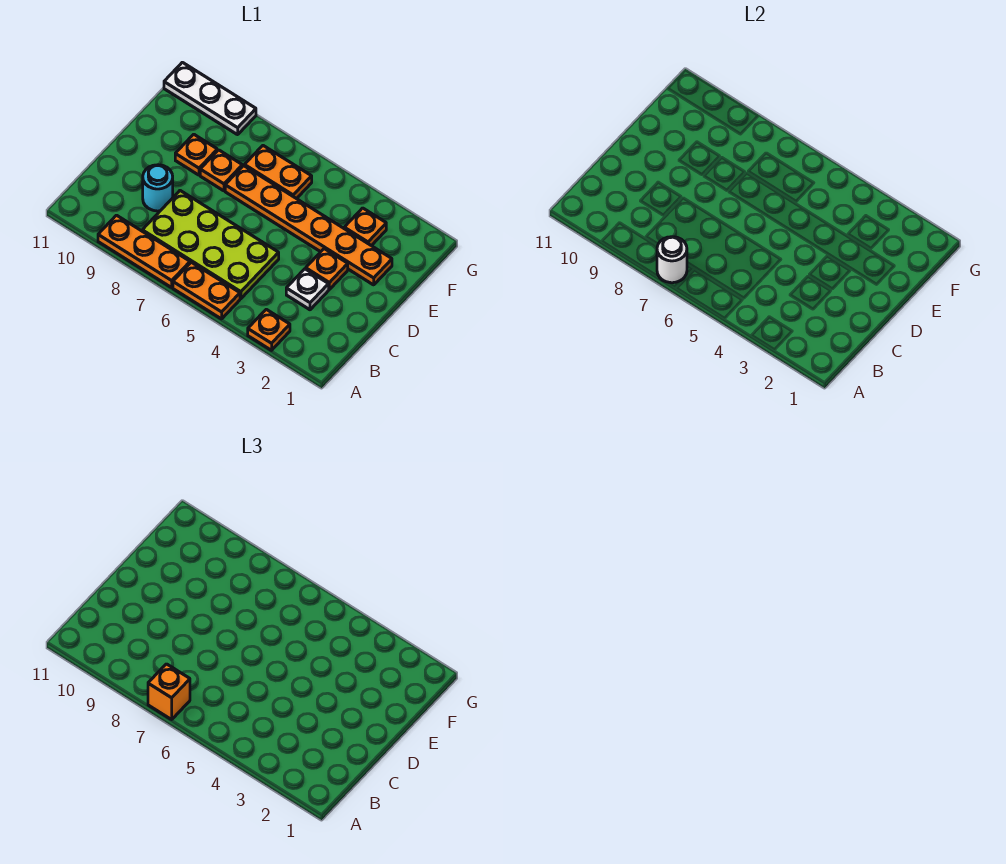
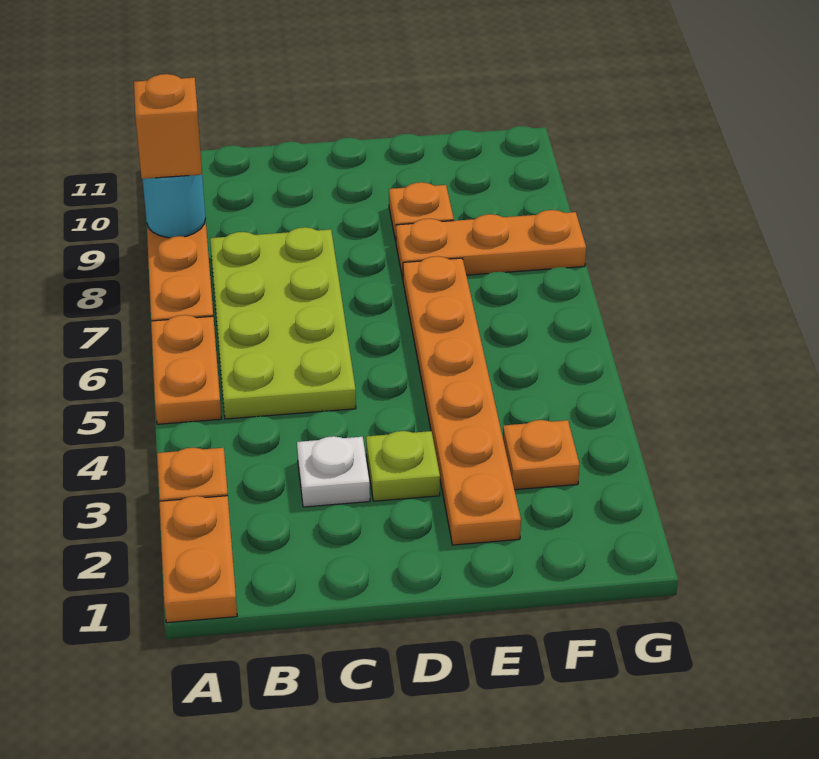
white round brick A7 level 2 -> none
orange brick A7 level 3 -> orange brick A9 level 3
cyan round brick C9 level 1 -> cyan round brick A9 level 2
orange plate D3 level 1 -> lime plate D3 level 1
orange plate E8 level 1 -> orange plate E8:G8 level 1
orange plate F6:F7 level 1 -> orange plate A1:A2 level 1
white plate G9:G11 level 1 -> none

